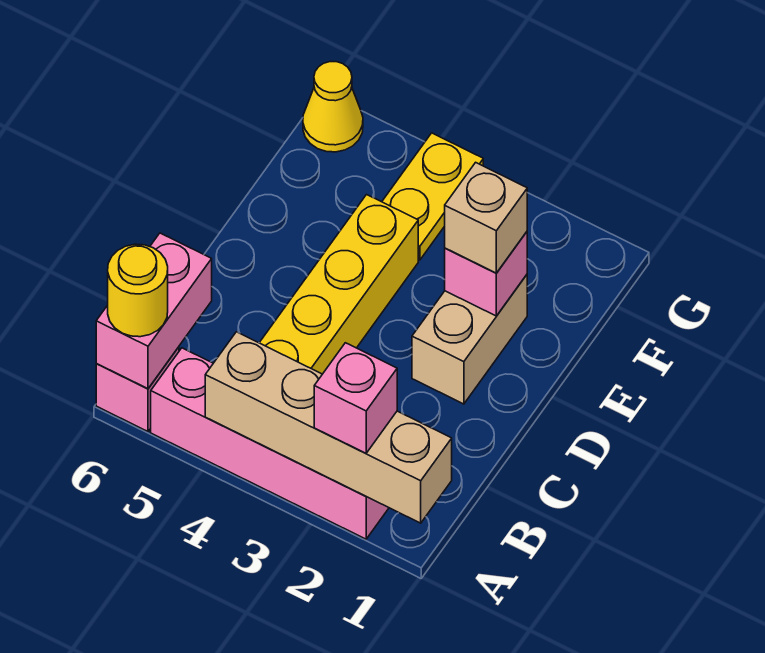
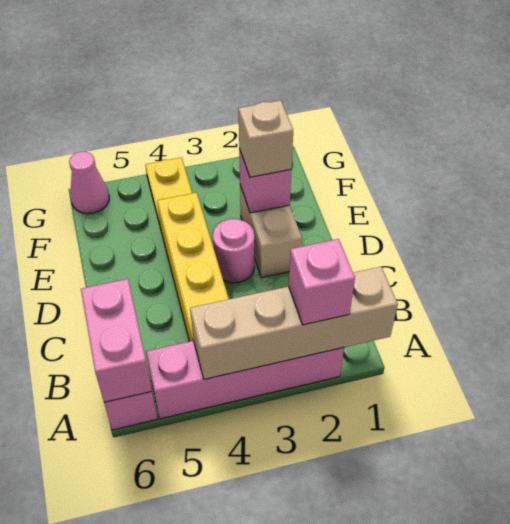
yellow round brick A6 level 3 -> none
none -> pink round brick D3 level 1
yellow cone G6 level 1 -> pink cone G6 level 1

